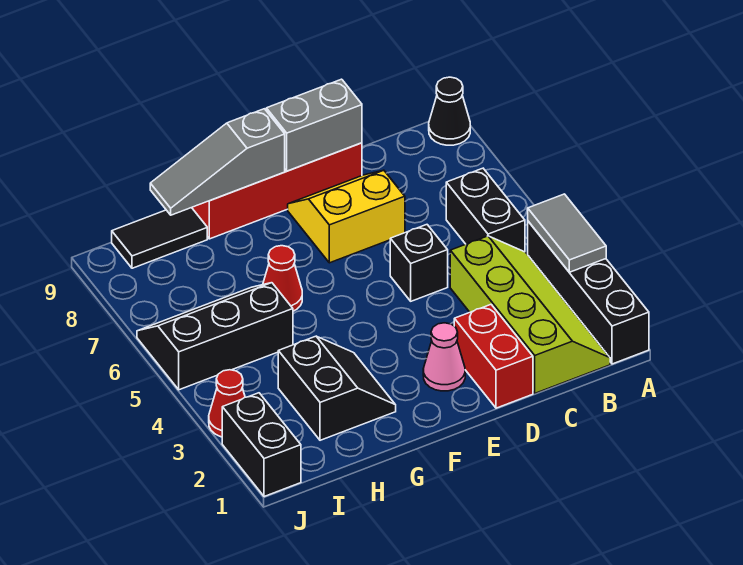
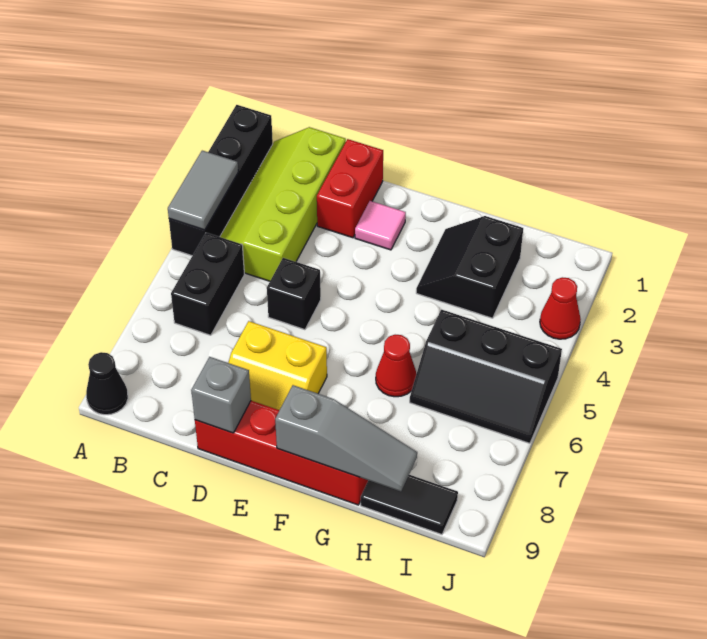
grey brick D9:E9 level 2 -> grey brick D9 level 2
pink cone E2 level 1 -> pink tile E2 level 1
black brick J1:J2 level 1 -> none

